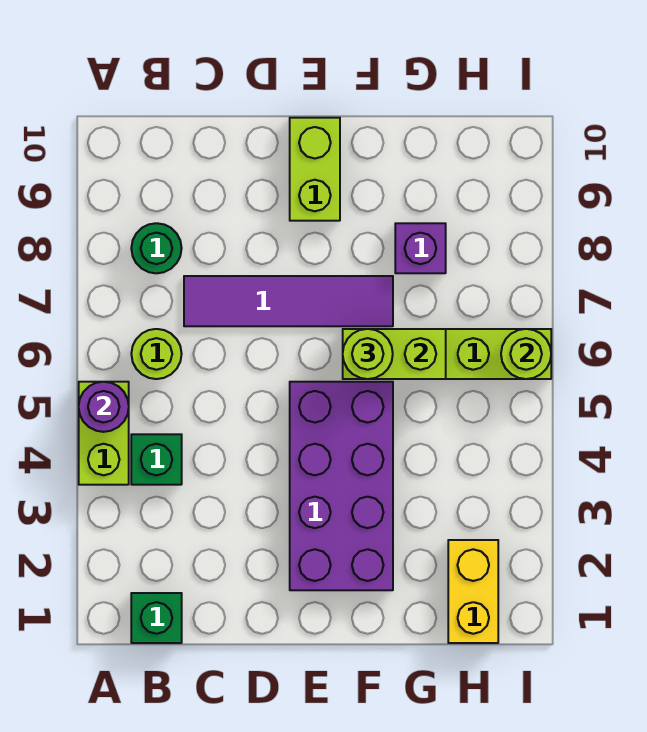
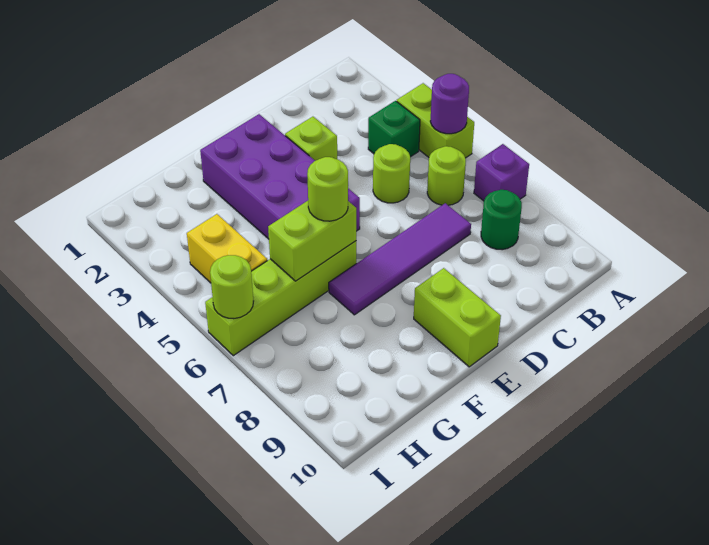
green brick B1 level 1 -> none
none -> lime round brick C5 level 1
none -> lime brick D3 level 1
purple brick G8 level 1 -> purple brick A7 level 1
yellow brick H1:H2 level 1 -> yellow brick H4:H5 level 1

